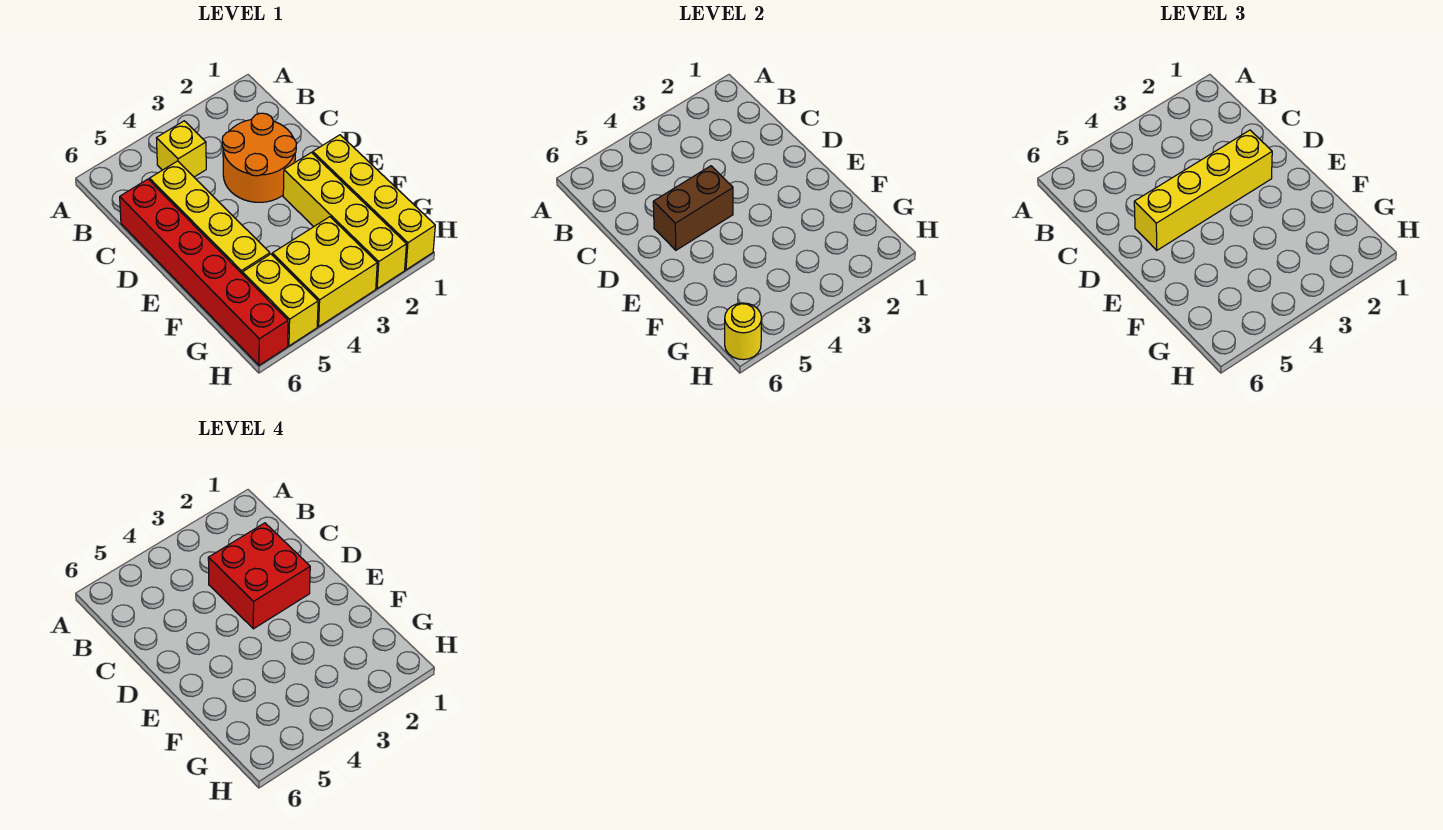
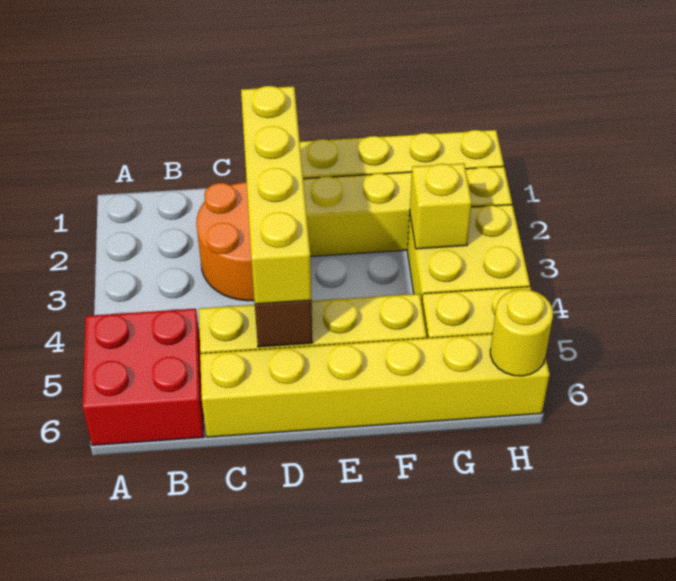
yellow brick B4 level 1 -> yellow brick G3 level 2
red brick C2:D3 level 4 -> red brick A5:B6 level 1
red brick C6:H6 level 1 -> yellow brick C6:H6 level 1

